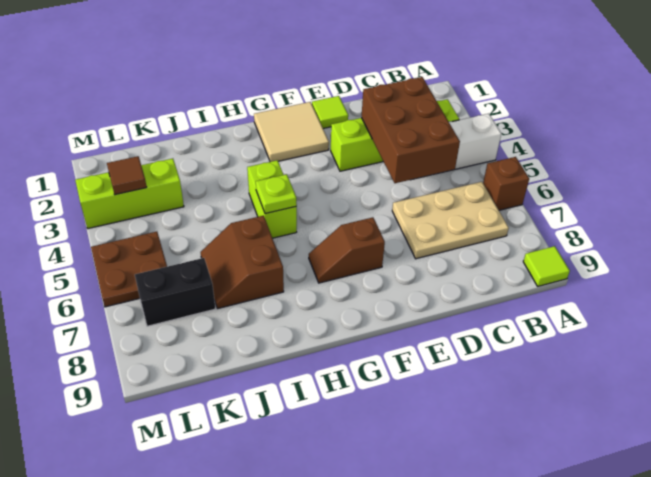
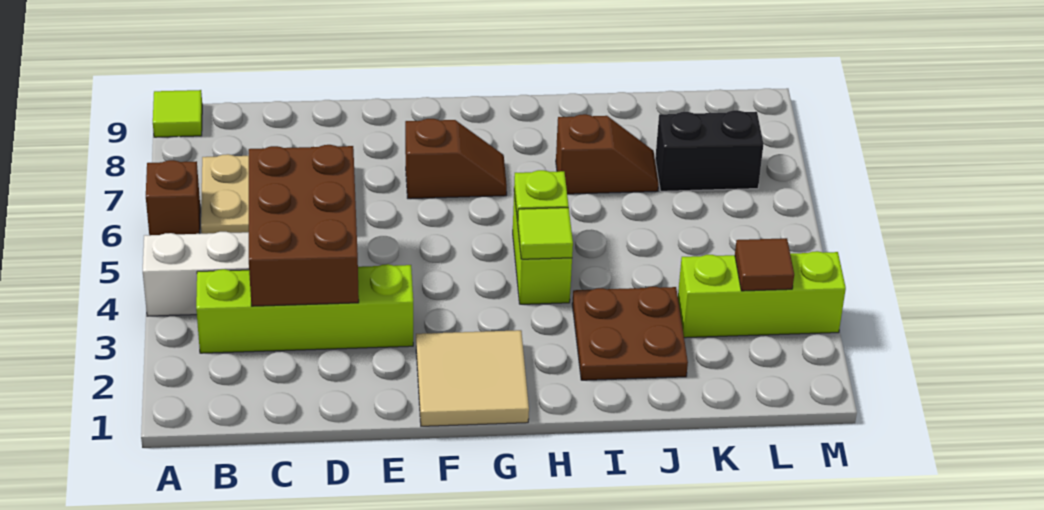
lime tile E1 level 1 -> lime tile H4 level 2
brown slope I6:J7 level 1 top I -> brown slope I7:J7 level 1 top I
brown plate L5:M6 level 1 -> brown plate I2:J3 level 1

